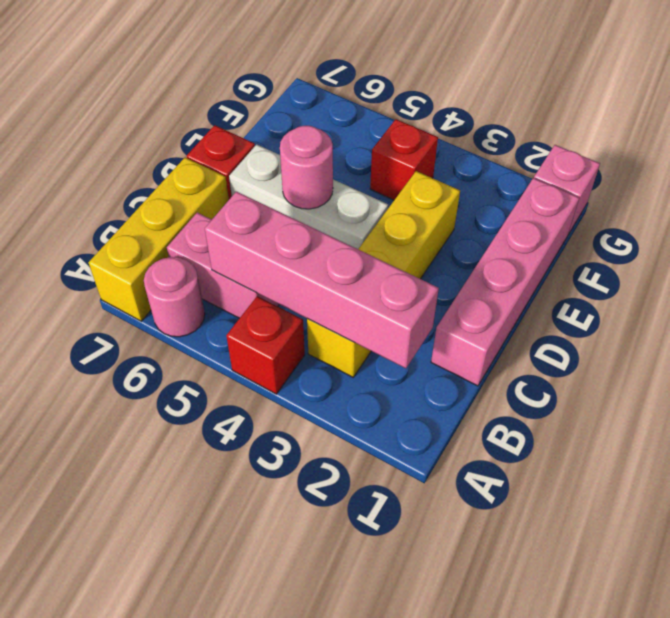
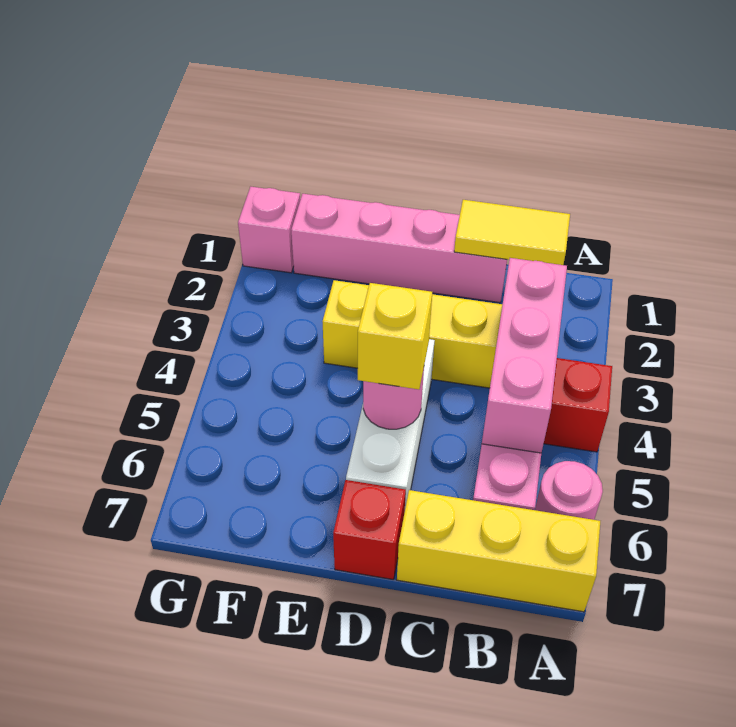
none -> yellow tile B1:C1 level 2
pink brick B2:B5 level 2 -> pink brick B3:B5 level 2
none -> yellow brick D5 level 3
red brick F4 level 1 -> none

